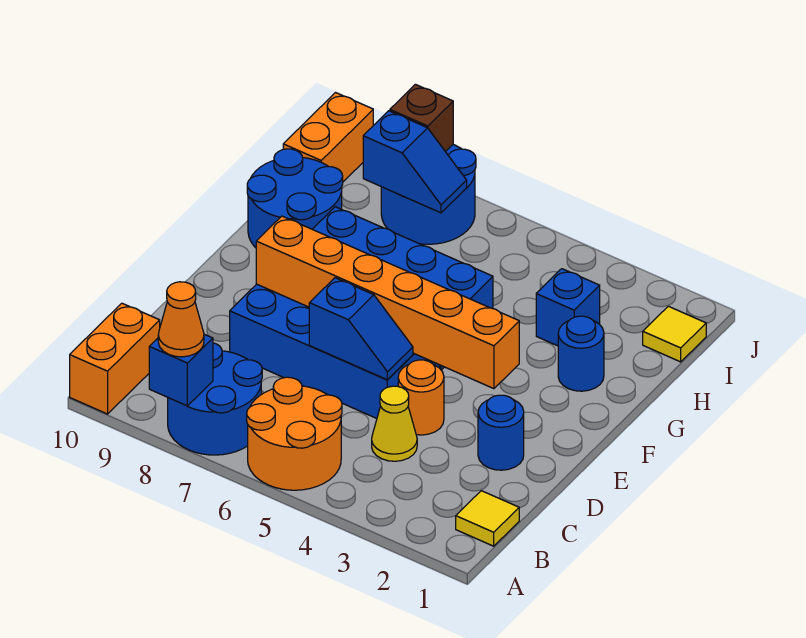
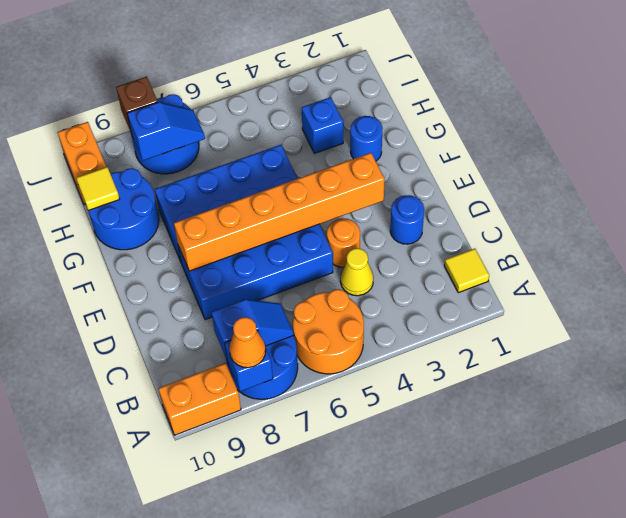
orange brick A10:B10 level 1 -> orange brick A9:A10 level 1
blue slope D5:D6 level 2 top 6 -> blue slope B7:B8 level 2 top 8
yellow tile I1 level 1 -> yellow tile H10 level 2

